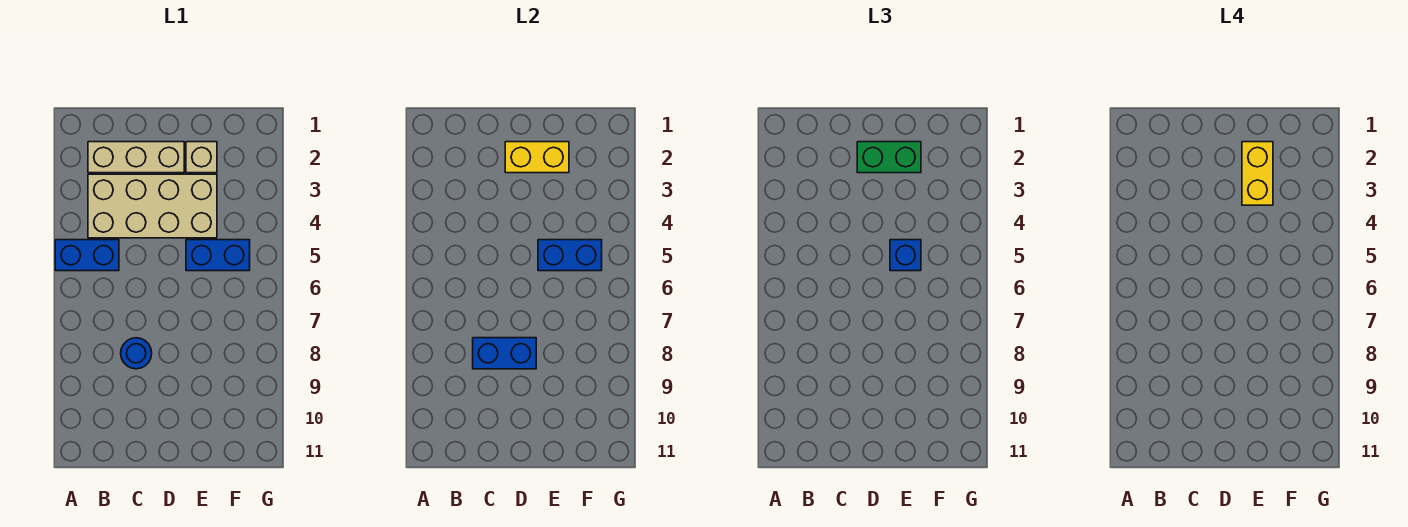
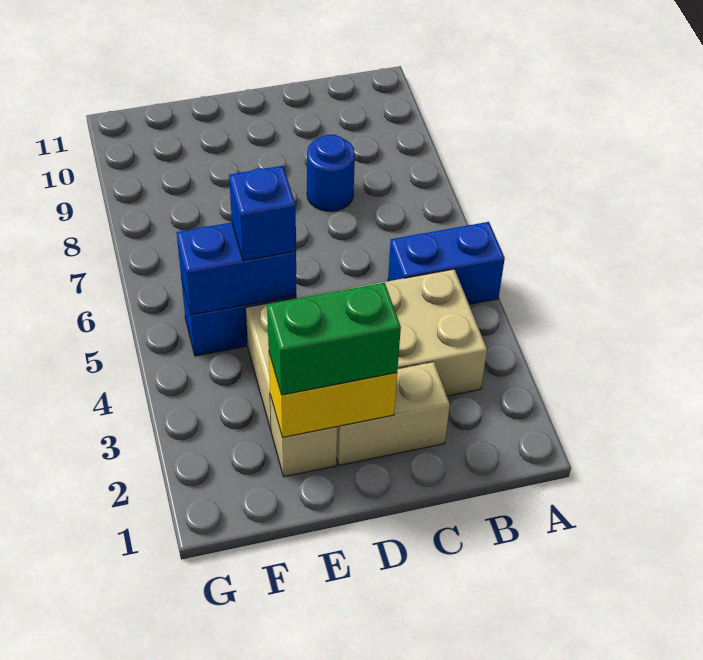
tan brick B2:D2 level 1 -> tan brick C2:D2 level 1
blue brick C8:D8 level 2 -> none
yellow brick E2:E3 level 4 -> none

